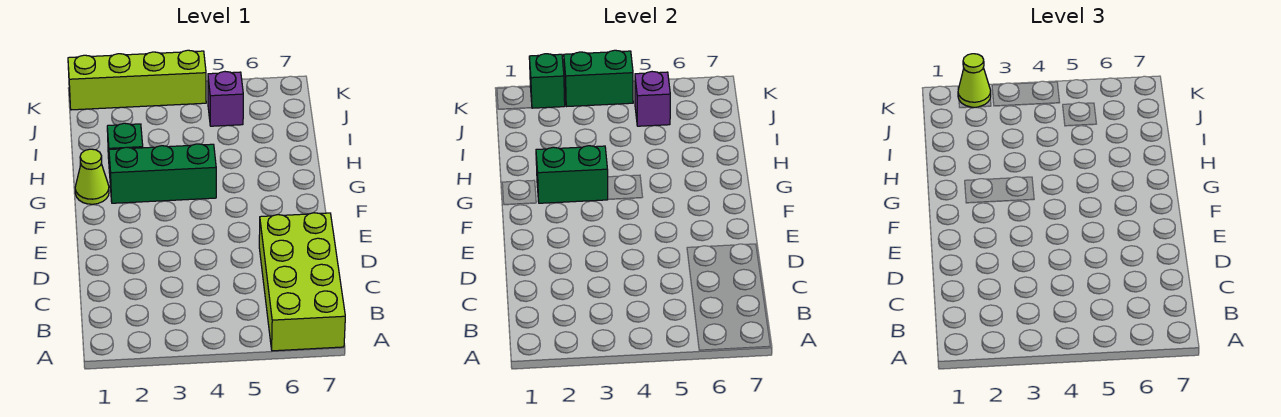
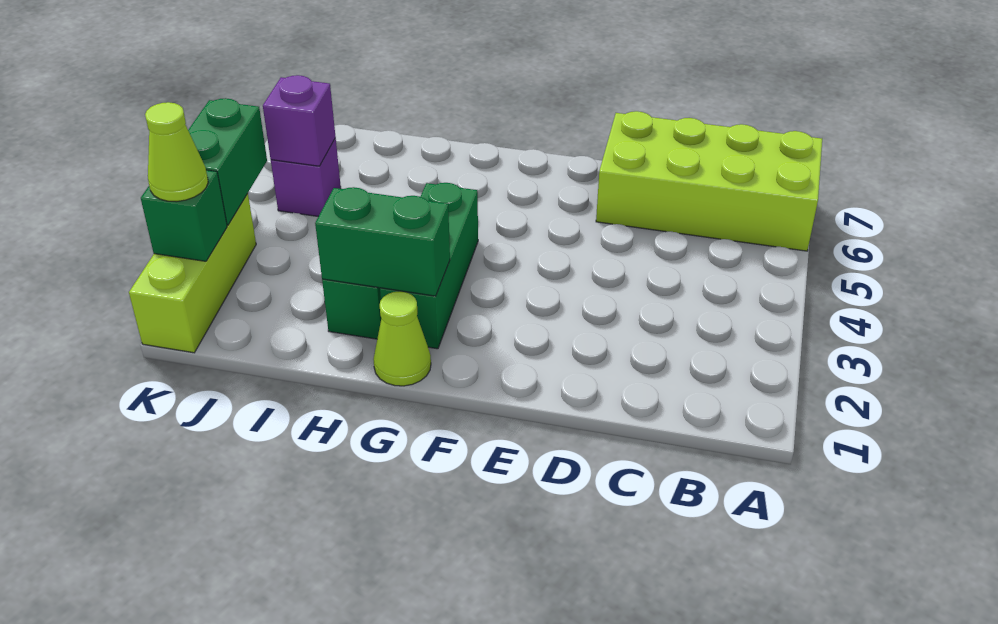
green brick G2:G3 level 2 -> green brick G2:H2 level 2
lime brick K1:K4 level 1 -> lime brick K1:K3 level 1

